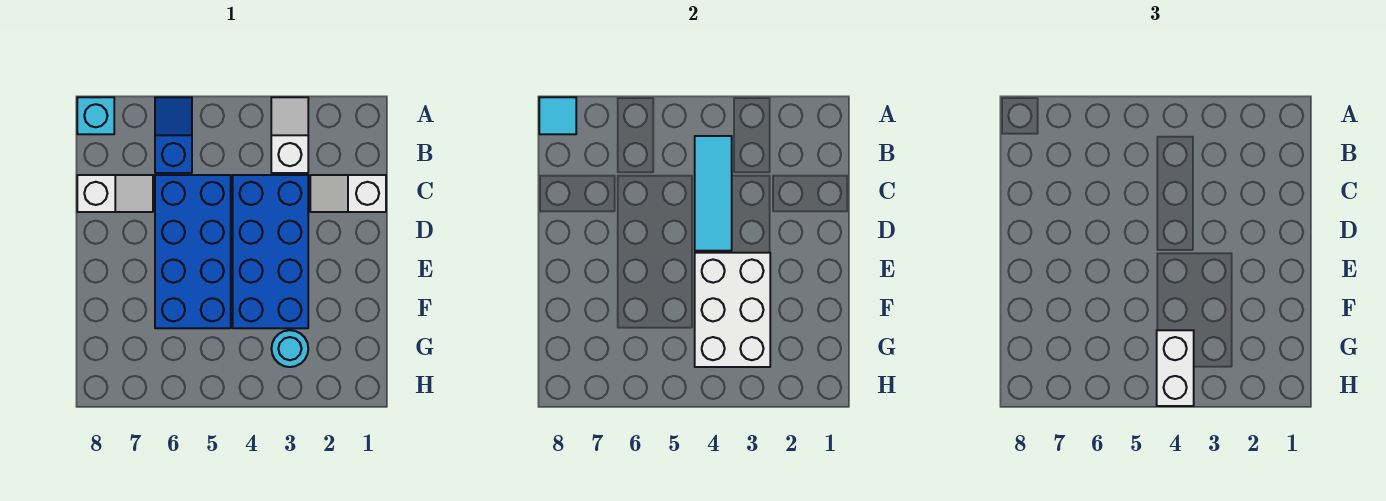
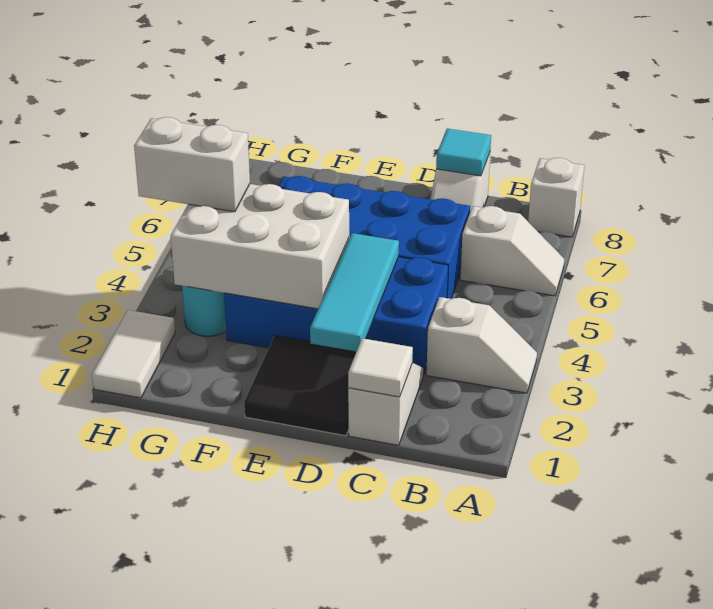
blue slope A6:B6 level 1 top B -> white slope A6:B6 level 1 top B
cyan brick A8 level 1 -> white brick A8 level 1
cyan tile A8 level 2 -> cyan tile C8 level 2
cyan tile B4:D4 level 2 -> cyan tile D2:D4 level 2
none -> white tile C1 level 2
none -> black tile D1:E2 level 1
none -> white tile H1:H2 level 1

